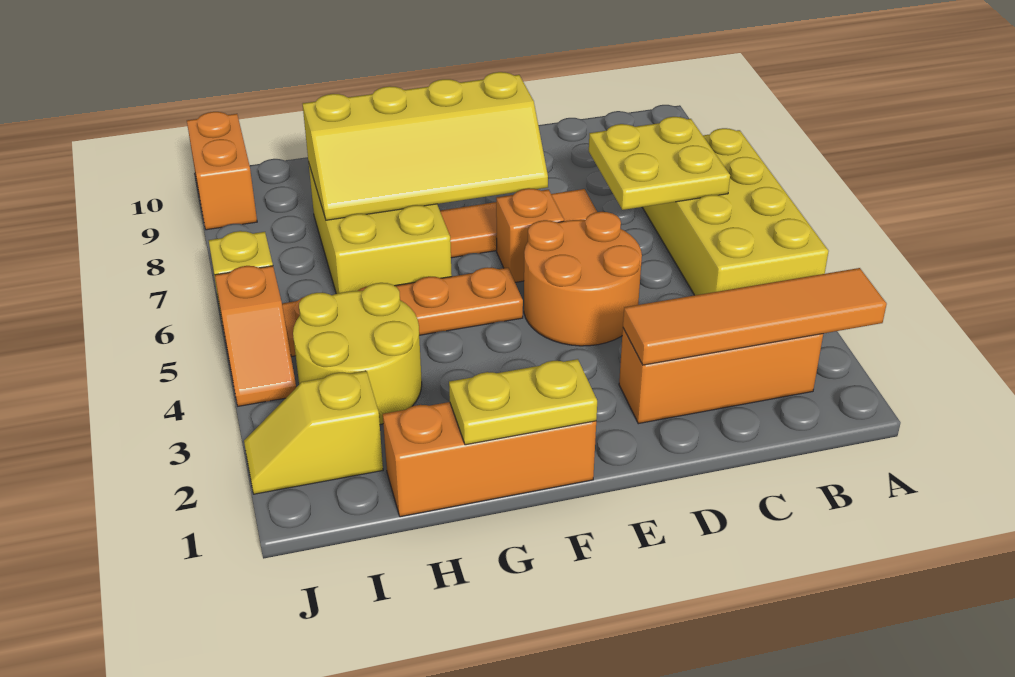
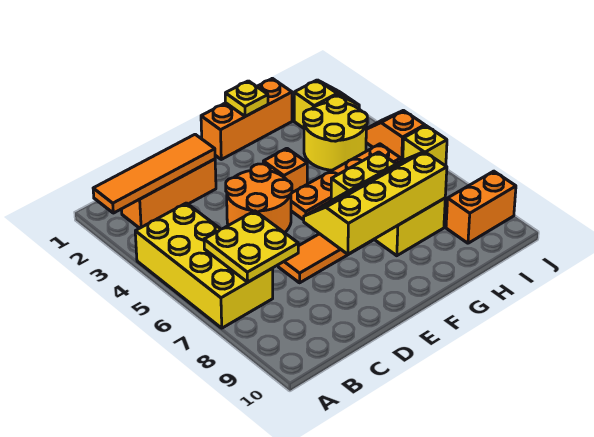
orange brick E6 level 1 -> orange brick F4 level 1
yellow plate F1:G1 level 2 -> yellow plate G1 level 2
orange brick J9:J10 level 1 -> orange brick I9:J9 level 1

